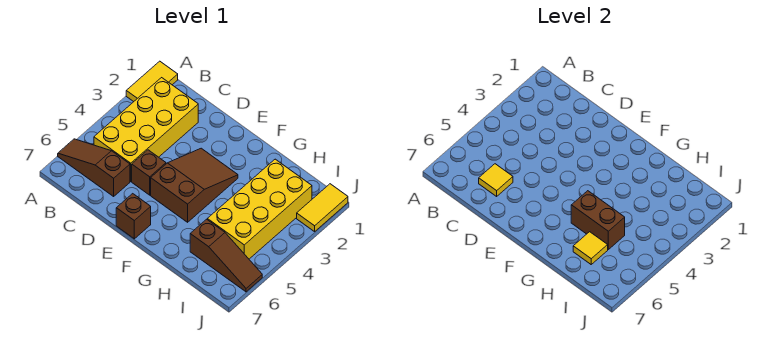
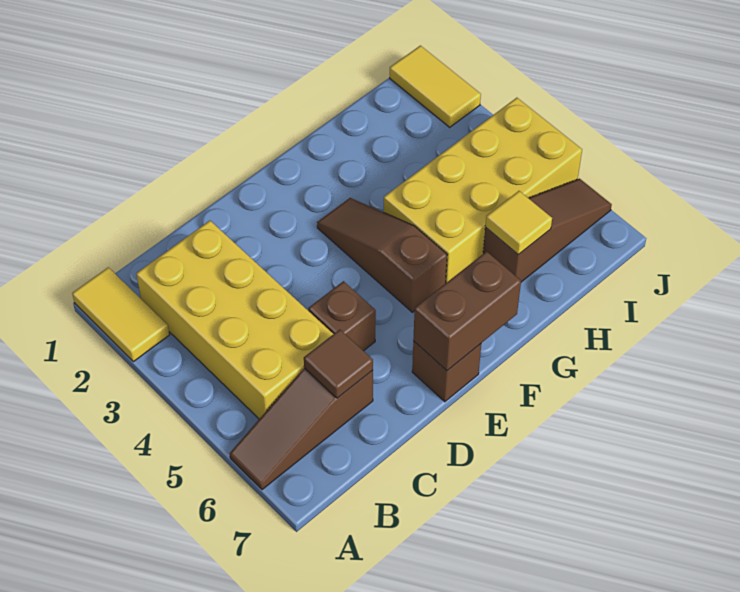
yellow tile C6 level 2 -> brown tile C6 level 2
brown slope E3:F5 level 1 top 5 -> brown slope F3:F5 level 1 top 5
brown brick G5:H5 level 2 -> brown brick E7:F7 level 2
yellow brick H2:I5 level 1 -> yellow brick G4:J5 level 1

